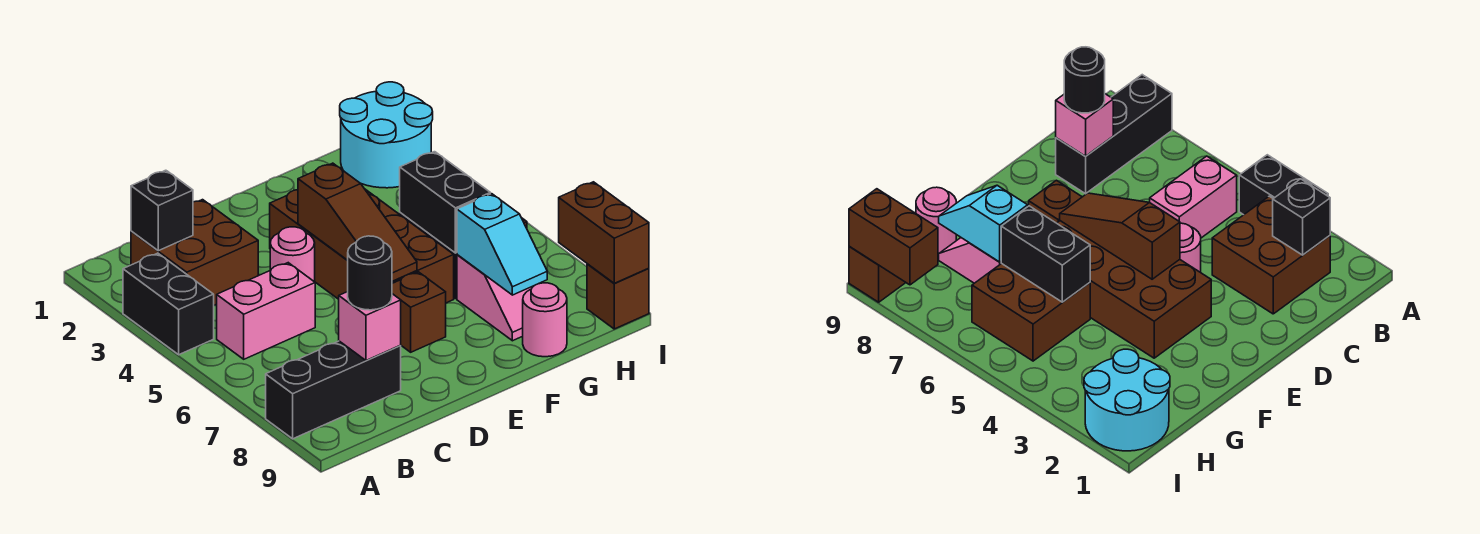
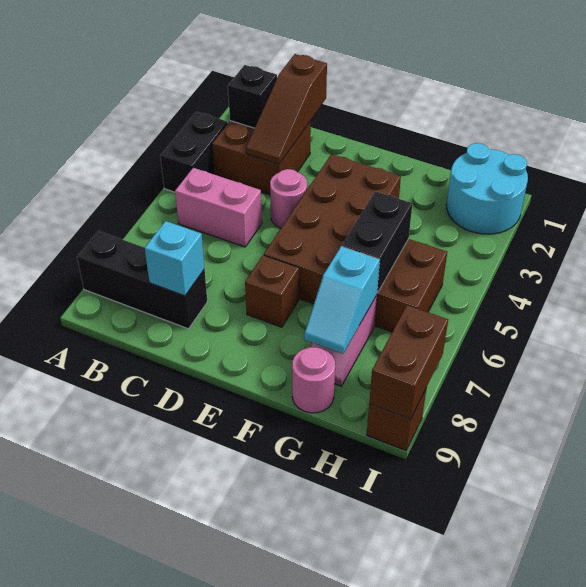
pink brick C8 level 2 -> cyan brick C8 level 2
black round brick C8 level 3 -> none
brown slope E4:E6 level 2 top 4 -> brown slope C1:C3 level 2 top 1

